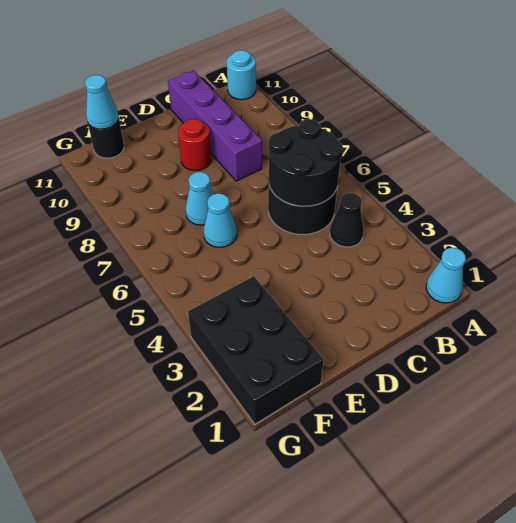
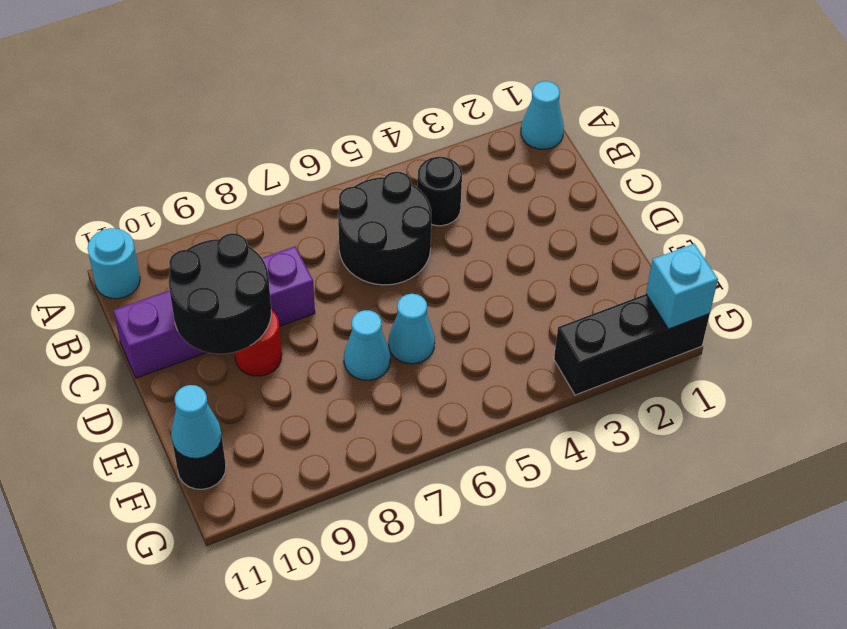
black cone B4 level 1 -> black round brick B4 level 1
black round brick B5:C6 level 2 -> black round brick C9:D10 level 2
black brick F1:G3 level 1 -> black brick G1:G3 level 1
none -> cyan brick G1 level 2

